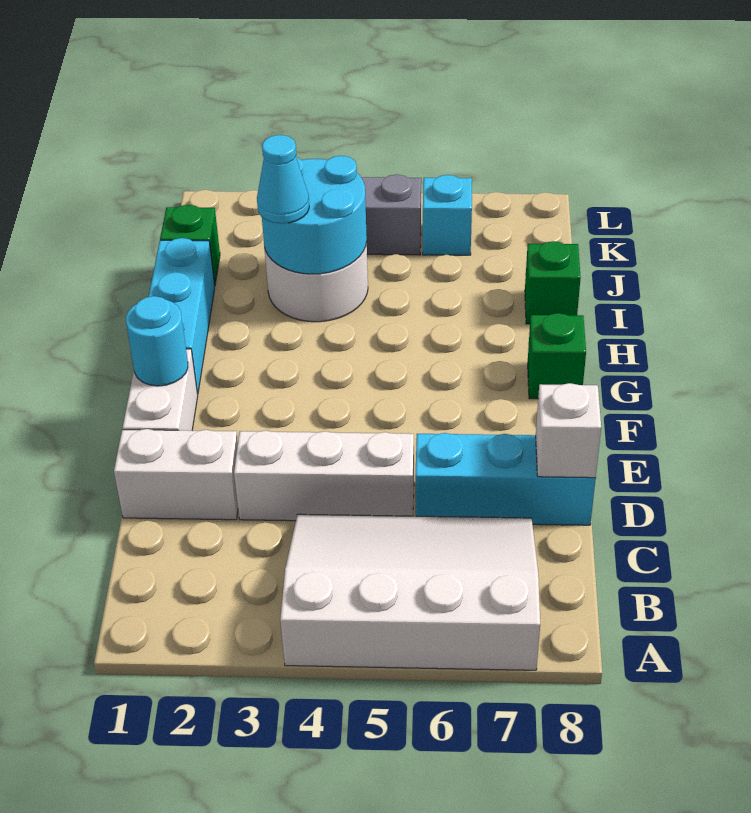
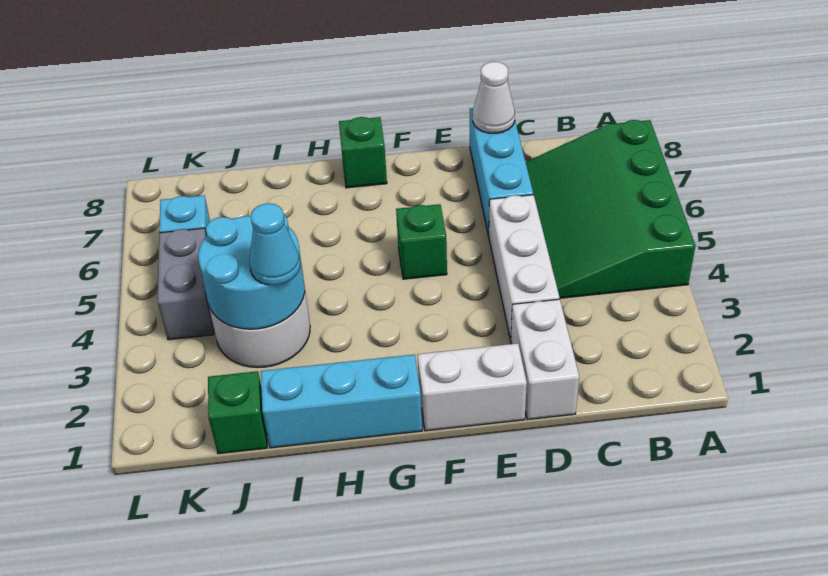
white slope A4:C7 level 1 top A -> green slope A4:C7 level 1 top A
white brick D8 level 2 -> white cone D8 level 2
cyan round brick F1 level 2 -> none
green brick I8 level 1 -> green brick F5 level 1

